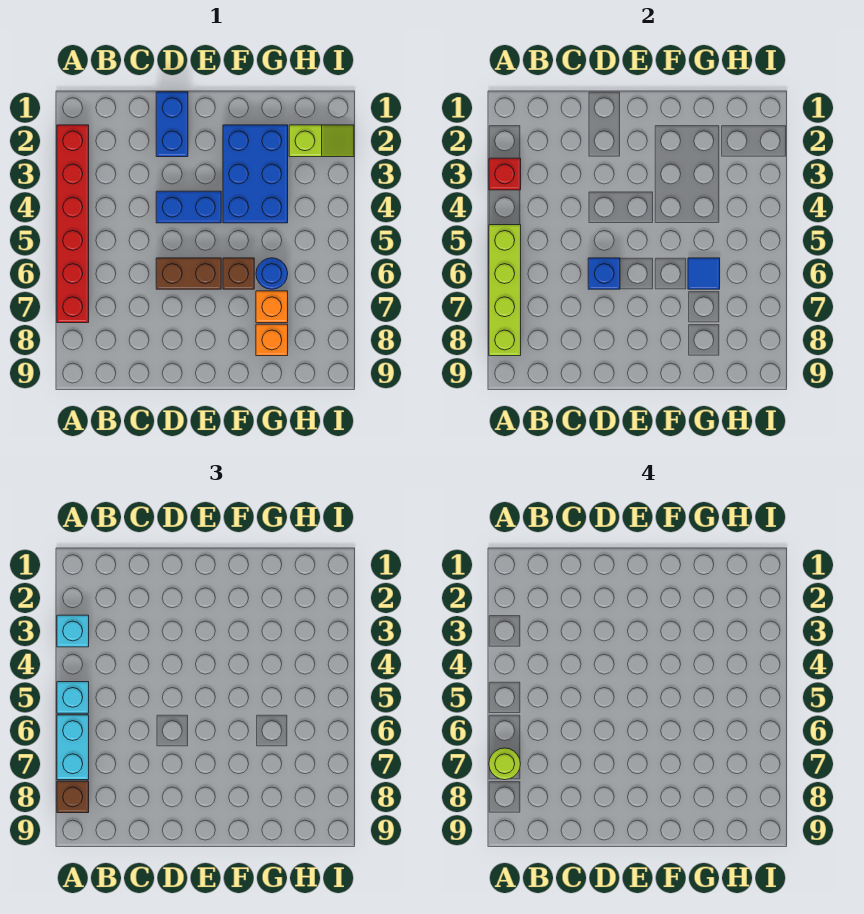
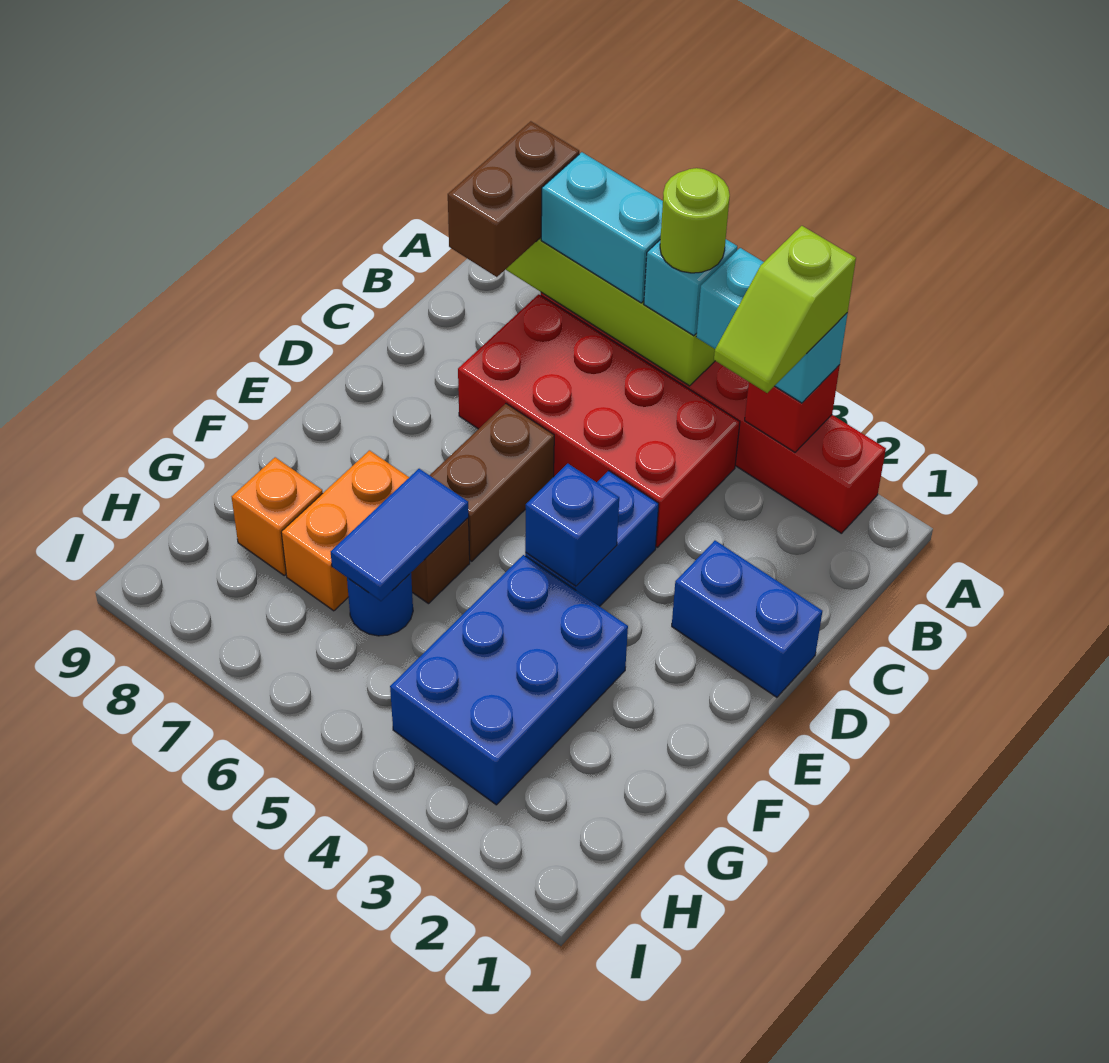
cyan brick A3 level 3 -> cyan brick A3:A4 level 3
lime round brick A7 level 4 -> lime round brick A5 level 4
brown brick A8 level 3 -> brown brick A8:B8 level 3
none -> red brick B4:C7 level 1
blue brick D6 level 2 -> blue brick E4 level 2
blue brick F2:G4 level 1 -> blue brick F3:H4 level 1
blue tile G6 level 2 -> blue tile F6:G6 level 2
orange brick G7 level 1 -> orange brick F7:G7 level 1
lime slope H2:I2 level 1 top H -> lime slope A3:B3 level 4 top A

